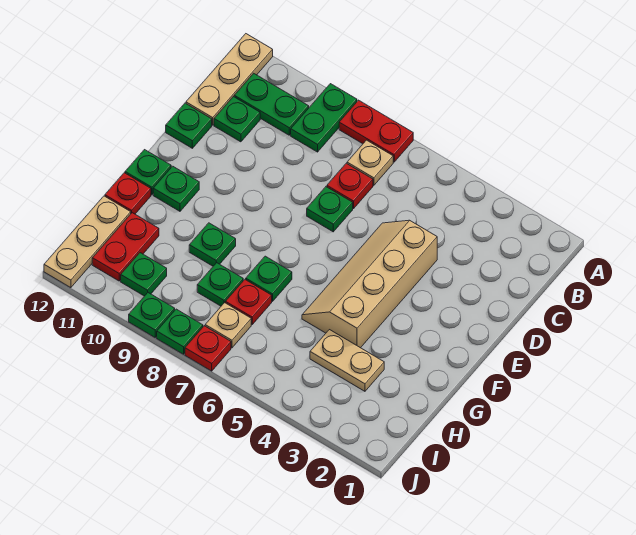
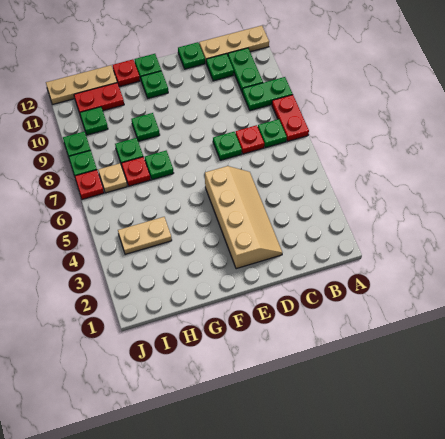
tan plate B7 level 1 -> green plate B7 level 1
tan slope D4:G5 level 1 top 4 -> tan slope D2:E5 level 1 top E
tan plate H3:H4 level 1 -> tan plate H4:I4 level 1

